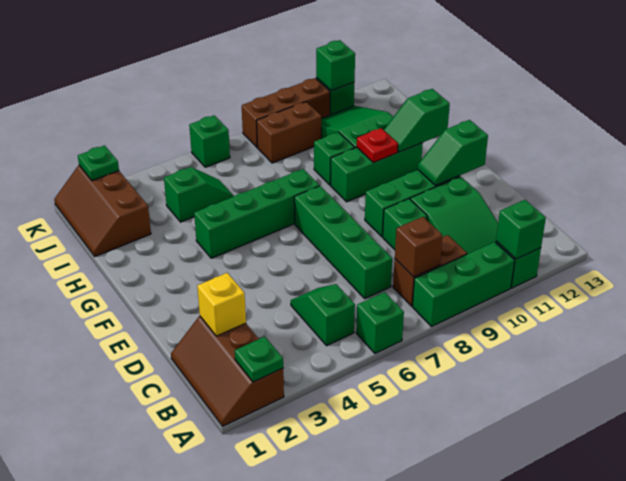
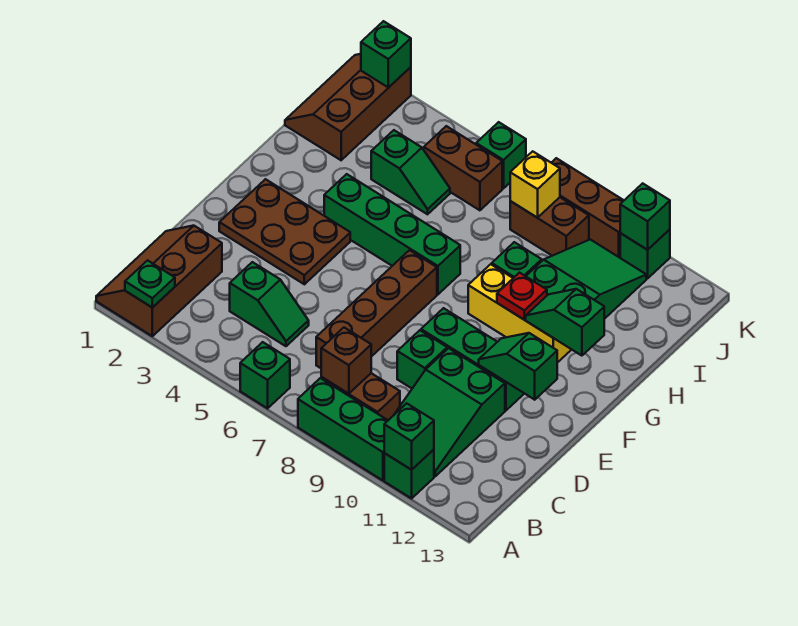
green slope B5:C5 level 1 top B -> green slope C4:C5 level 1 top 4
yellow brick C2 level 2 -> yellow brick J8 level 2
green brick C7:F7 level 1 -> brown brick C7:F7 level 1
none -> brown plate E2:F4 level 1
green brick G9:G11 level 1 -> yellow brick G9:G11 level 1
none -> brown brick J5:J6 level 1
green plate K2 level 2 -> green brick K2 level 2

